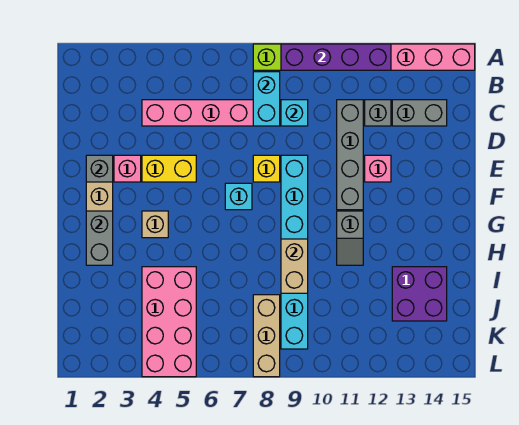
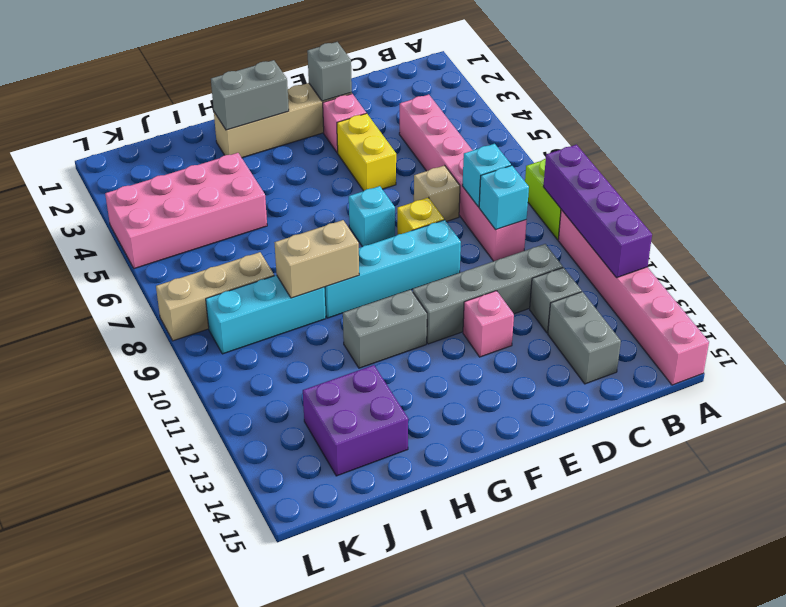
cyan brick B8:C8 level 2 -> cyan brick C8 level 2
tan brick G4 level 1 -> tan brick D7 level 1
grey slope G11:H11 level 1 top G -> grey brick G11:H11 level 1

